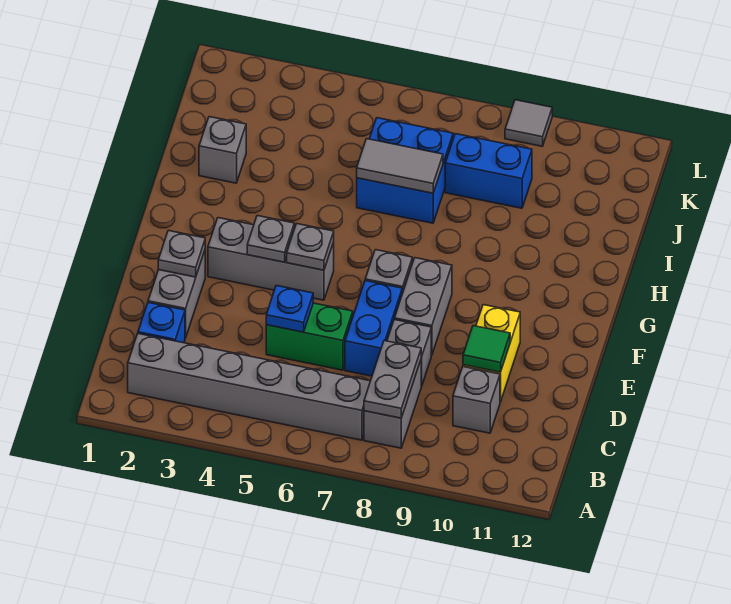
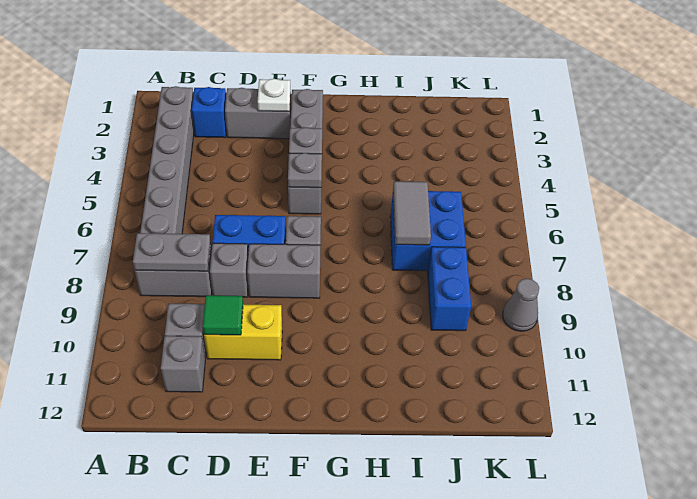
green brick D5:D6 level 1 -> none
blue plate D5 level 2 -> none
grey plate E2 level 2 -> white plate E2 level 2
grey brick F3:F5 level 1 -> grey brick F2:F5 level 1
grey brick I2 level 1 -> grey brick C11 level 1
grey tile L9 level 1 -> grey cone L9 level 1

